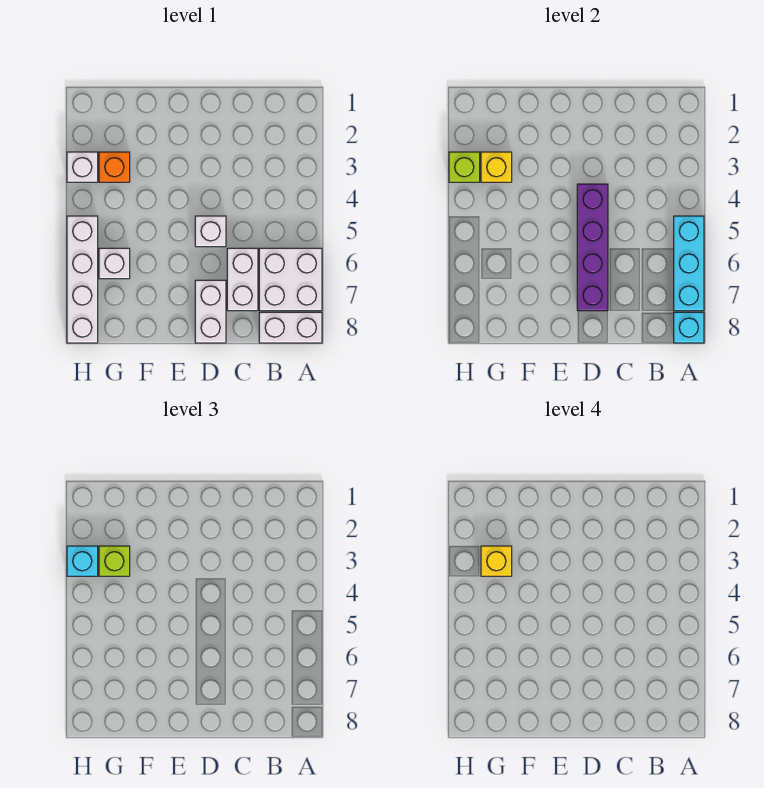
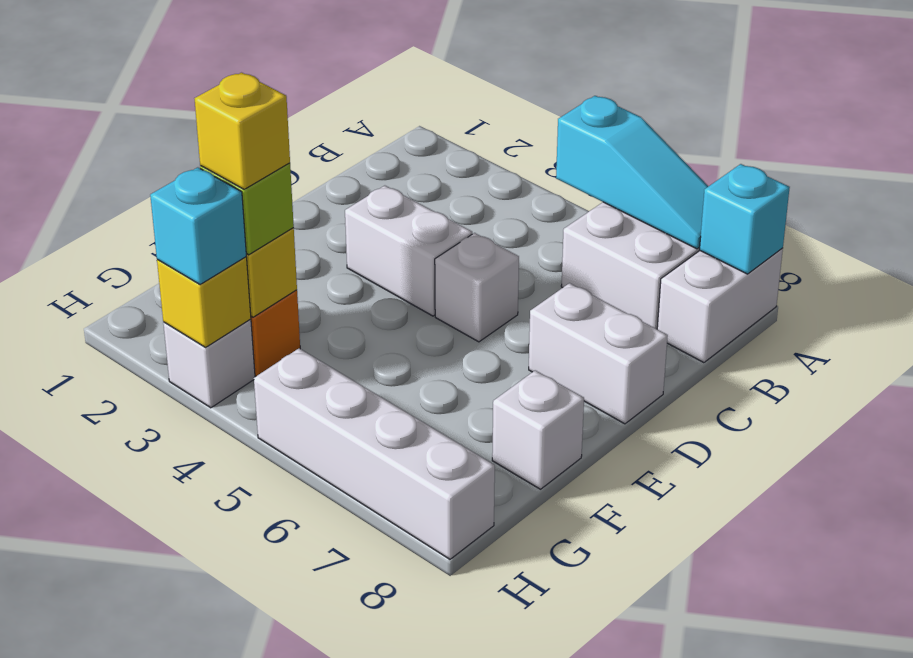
cyan brick A5:A7 level 2 -> cyan slope A5:A7 level 2 top 5
white brick C6:C7 level 1 -> white brick D3:D4 level 1
purple brick D4:D7 level 2 -> none
white brick G6 level 1 -> white brick F8 level 1
lime brick H3 level 2 -> yellow brick H3 level 2

